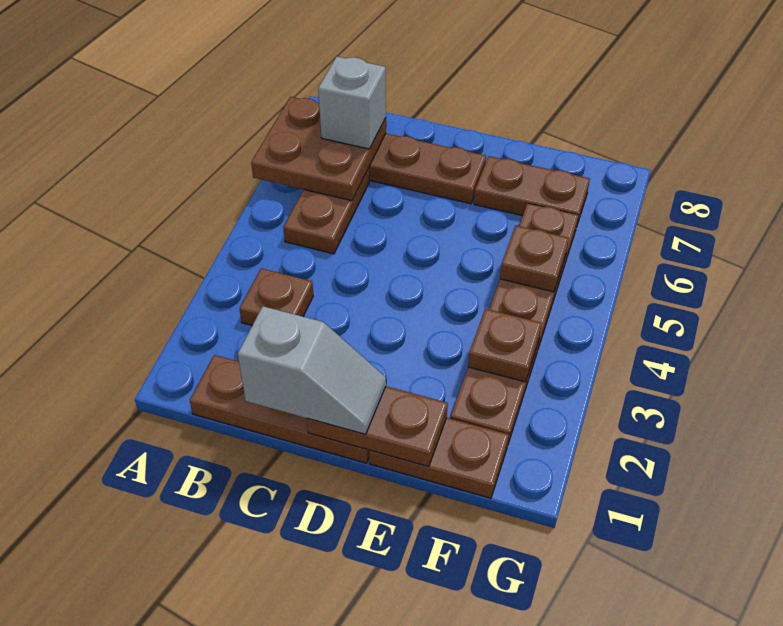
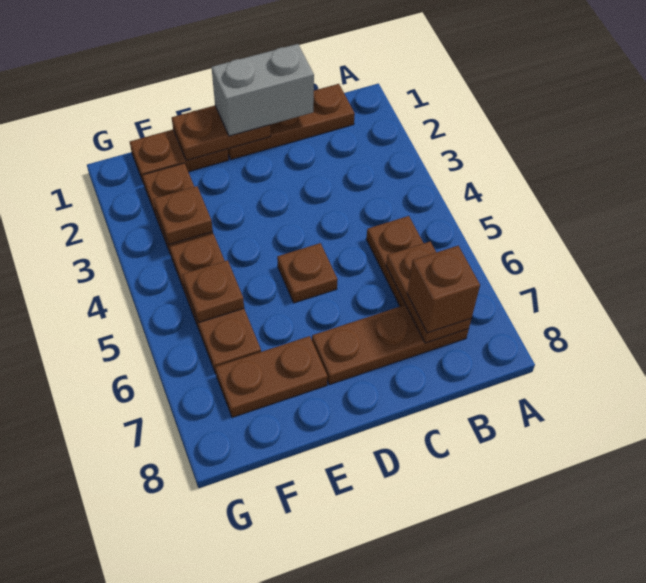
brown plate A6:B7 level 2 -> brown plate B6:B7 level 2
brown plate B3 level 1 -> brown plate D5 level 1
grey brick B7 level 3 -> brown brick B7 level 3
grey slope C1:D1 level 3 top C -> grey brick C1:D1 level 3

